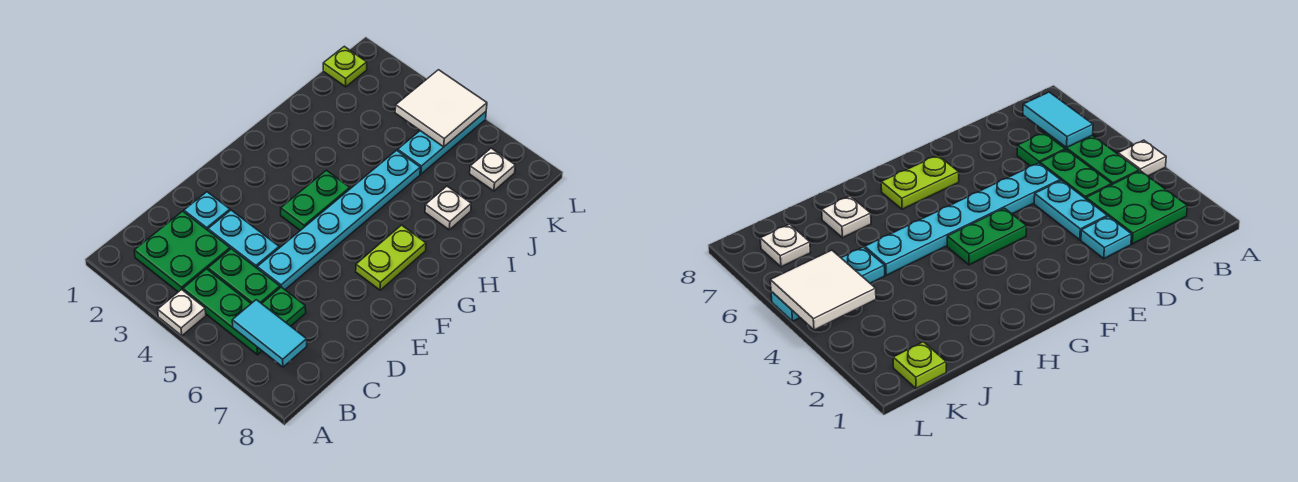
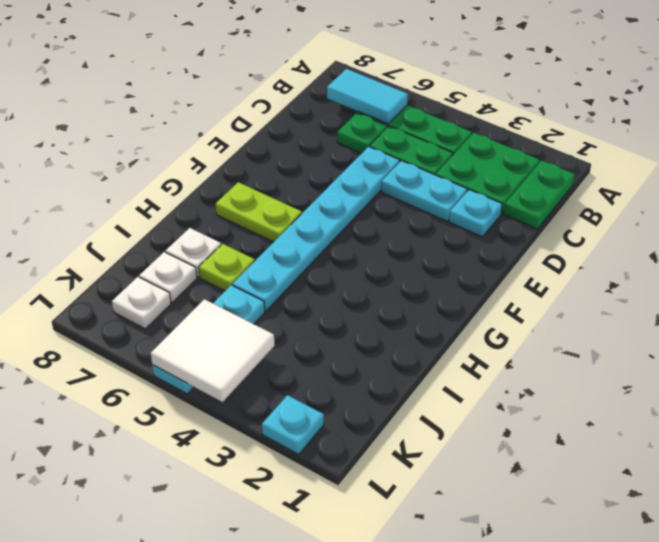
white plate A4 level 1 -> white plate J7 level 1
green plate F4:G4 level 1 -> green plate B1:C1 level 1
lime plate F7:G7 level 1 -> lime plate G6:G7 level 1
lime plate K1 level 1 -> lime plate I6 level 1
none -> cyan plate L2 level 1

